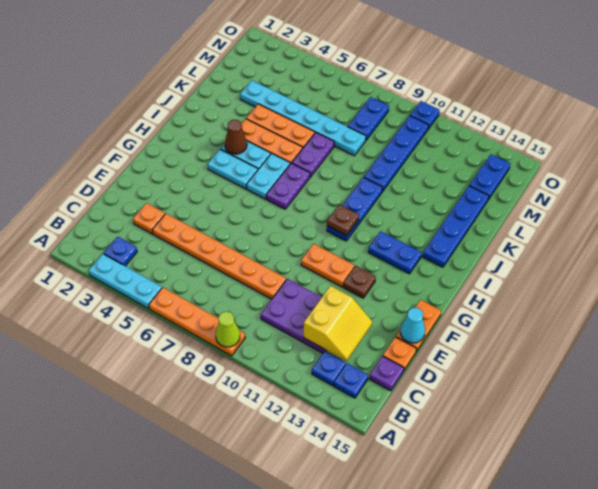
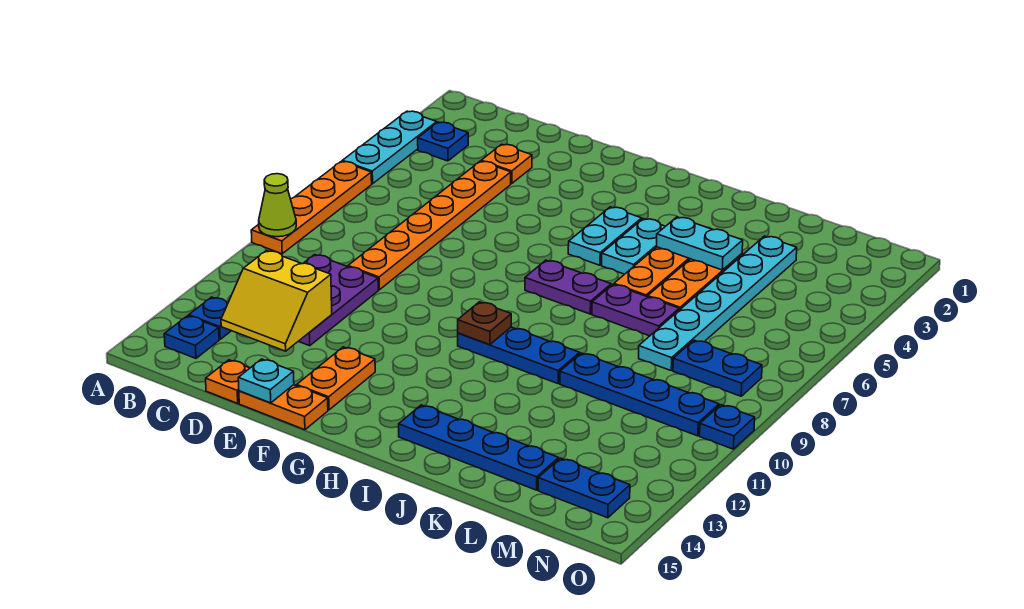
purple plate C15 level 1 -> none
cyan cone E15 level 2 -> cyan plate E15 level 2
orange plate F10:F11 level 1 -> orange plate F13:F14 level 1
brown plate F12 level 1 -> none
cyan plate H6:I6 level 1 -> cyan plate J4:K4 level 2
blue plate H12:H13 level 1 -> none
brown cone I4 level 2 -> none

